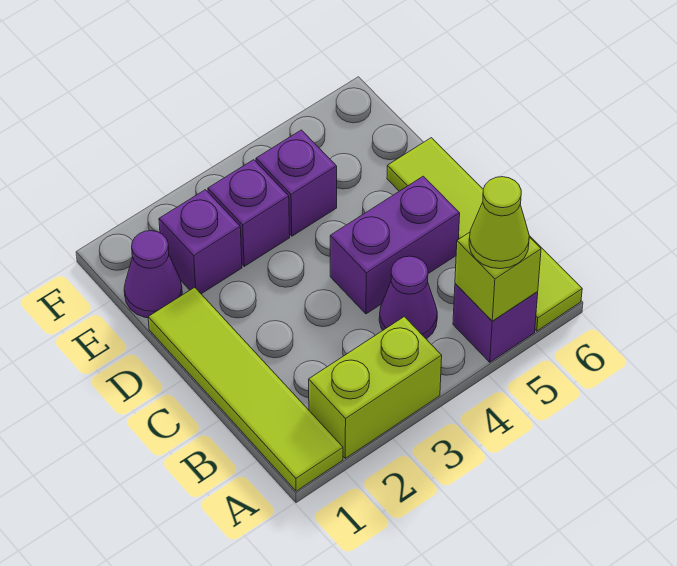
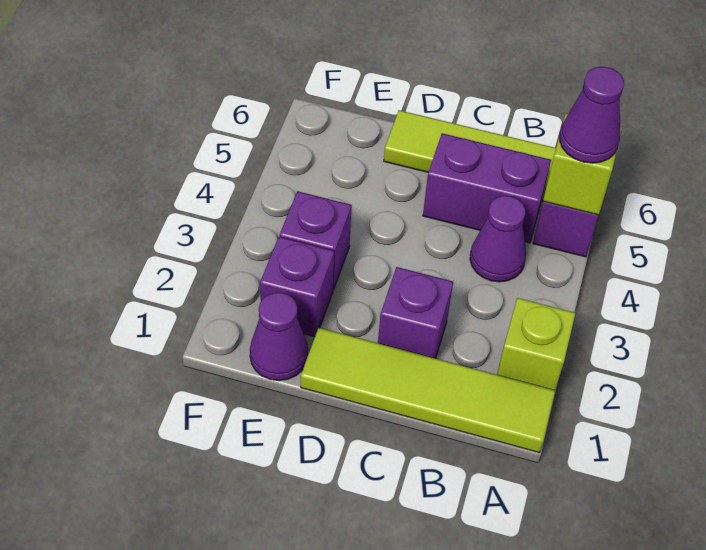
lime brick A2:A3 level 1 -> lime brick A2 level 1
lime cone A5 level 3 -> purple cone A5 level 3
purple brick C4:C5 level 1 -> purple brick B5:C5 level 1
purple brick E4 level 1 -> purple brick C2 level 1

